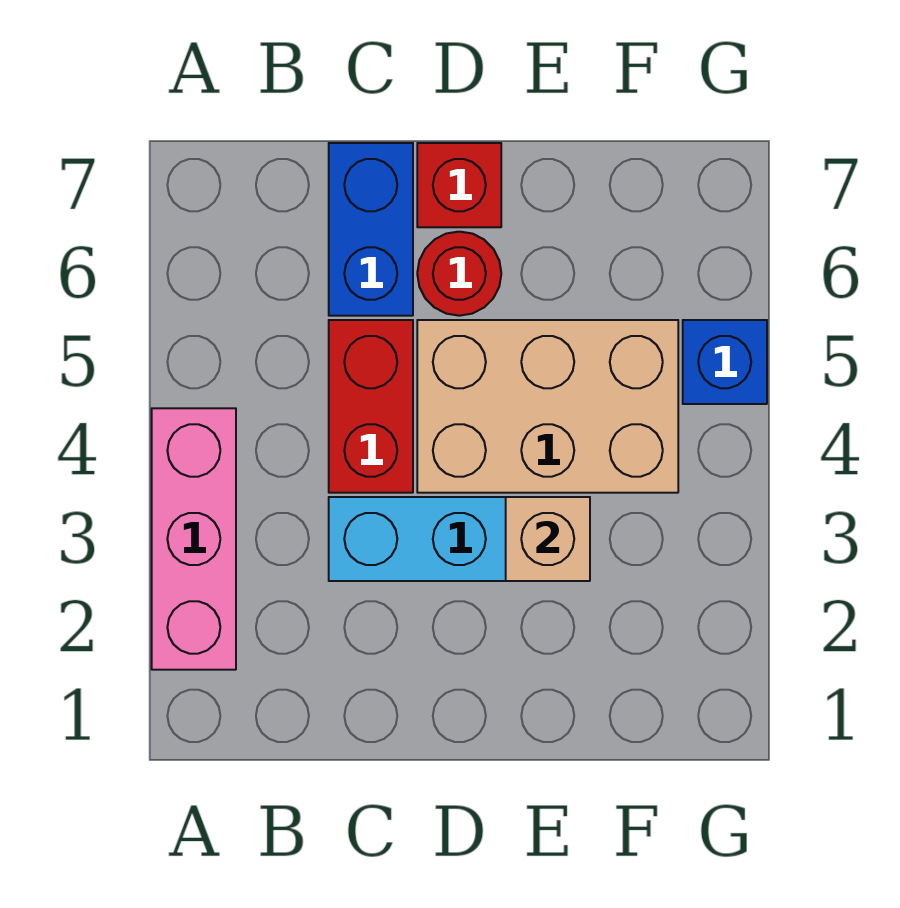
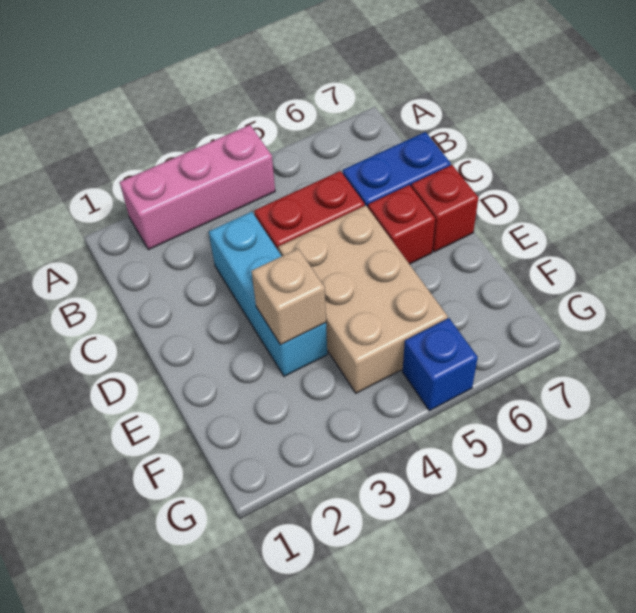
red round brick D6 level 1 -> red brick D6 level 1

